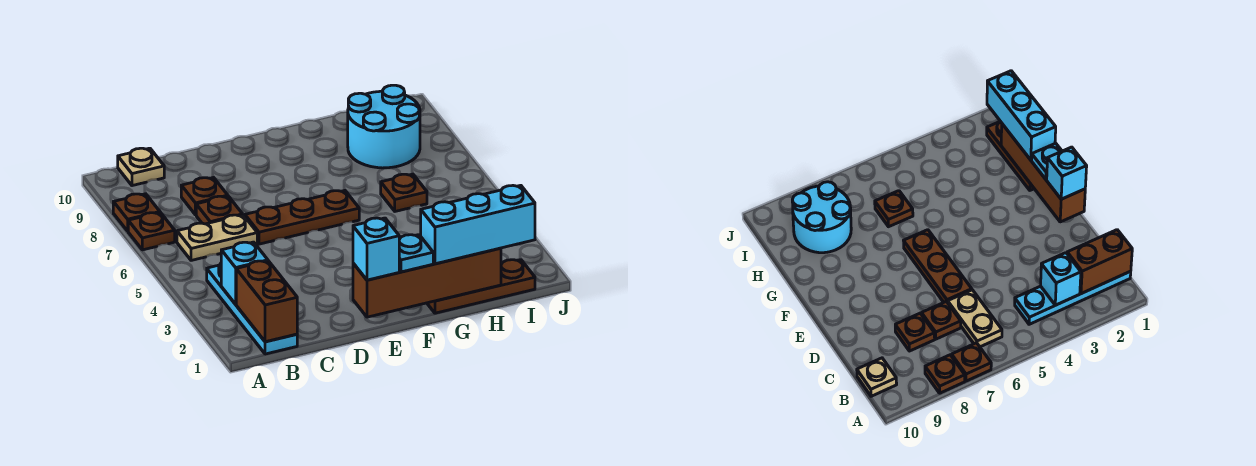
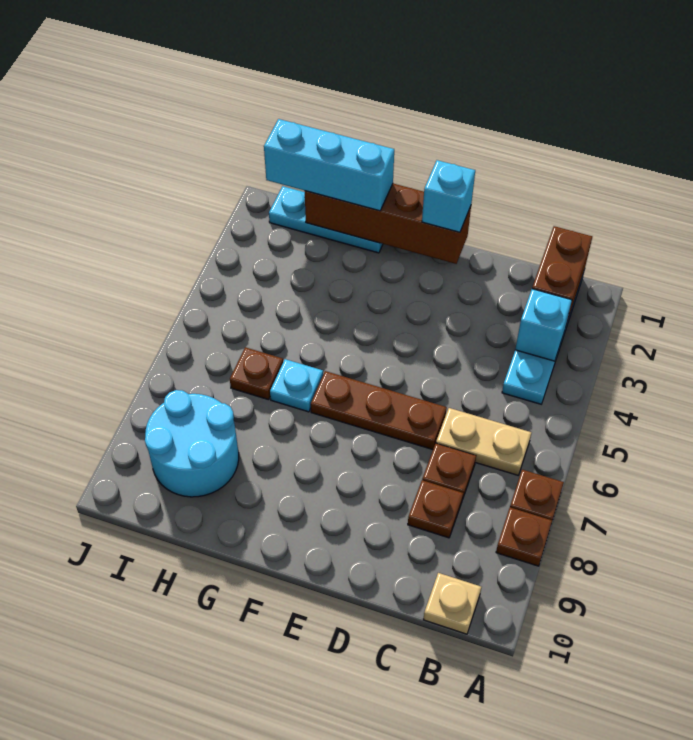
cyan plate F1 level 3 -> cyan plate G6 level 1
brown plate G1:I1 level 1 -> cyan plate G1:I1 level 1

